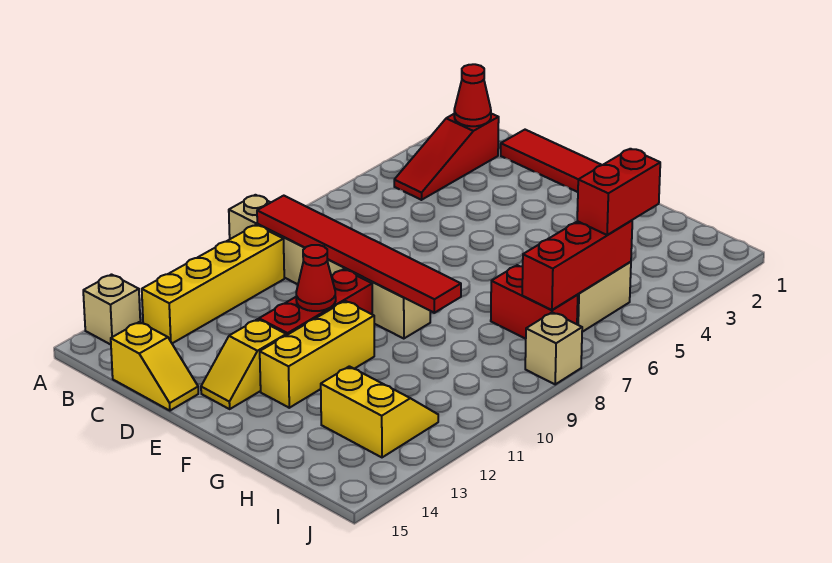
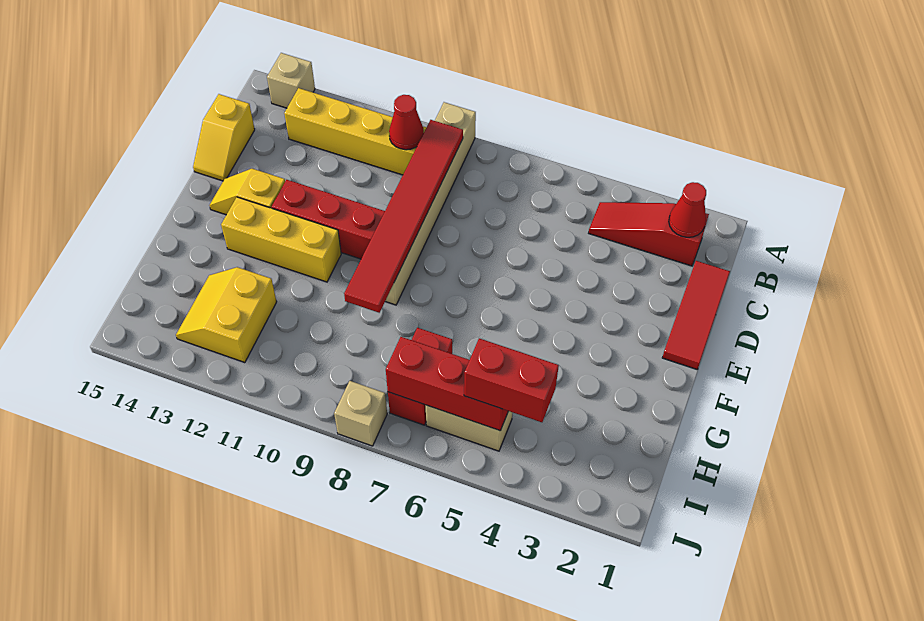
red cone E11 level 2 -> red cone B10 level 2
yellow slope H12:I13 level 1 top 13 -> yellow slope H12:I13 level 1 top 12

